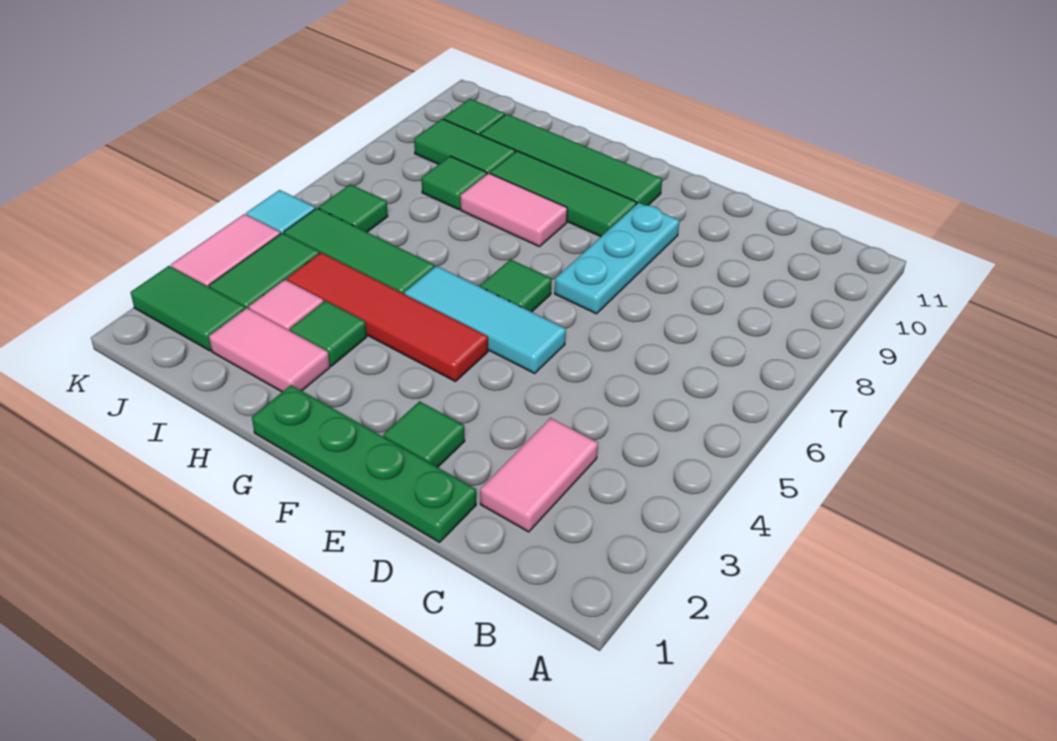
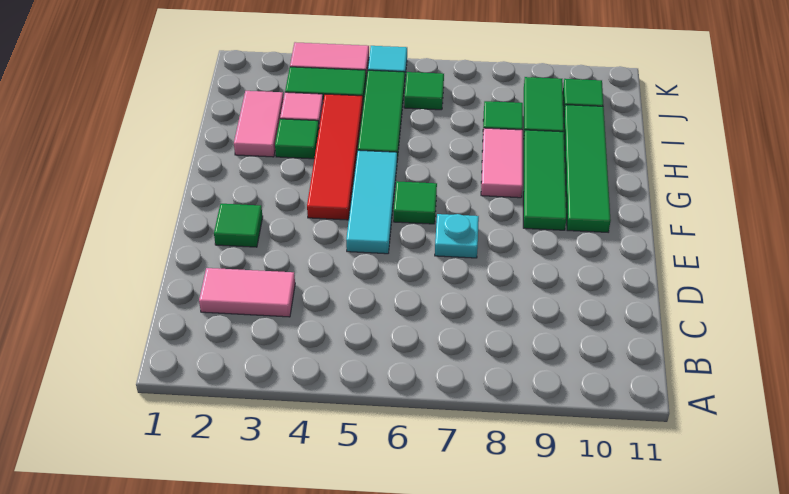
green plate D1:G1 level 1 -> none
cyan plate E7:E9 level 1 -> cyan plate E7 level 1
green tile J2:K2 level 1 -> none

